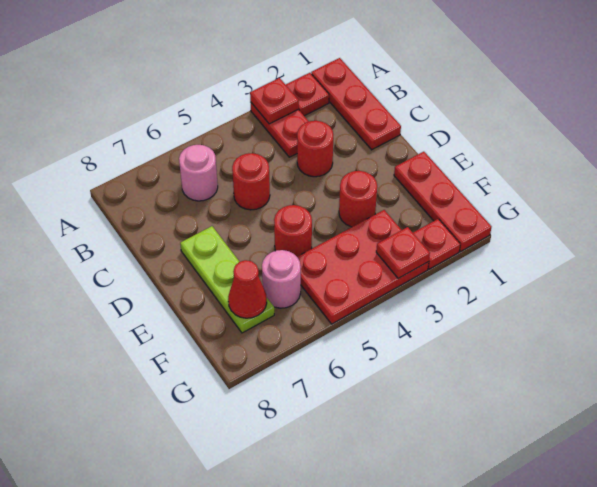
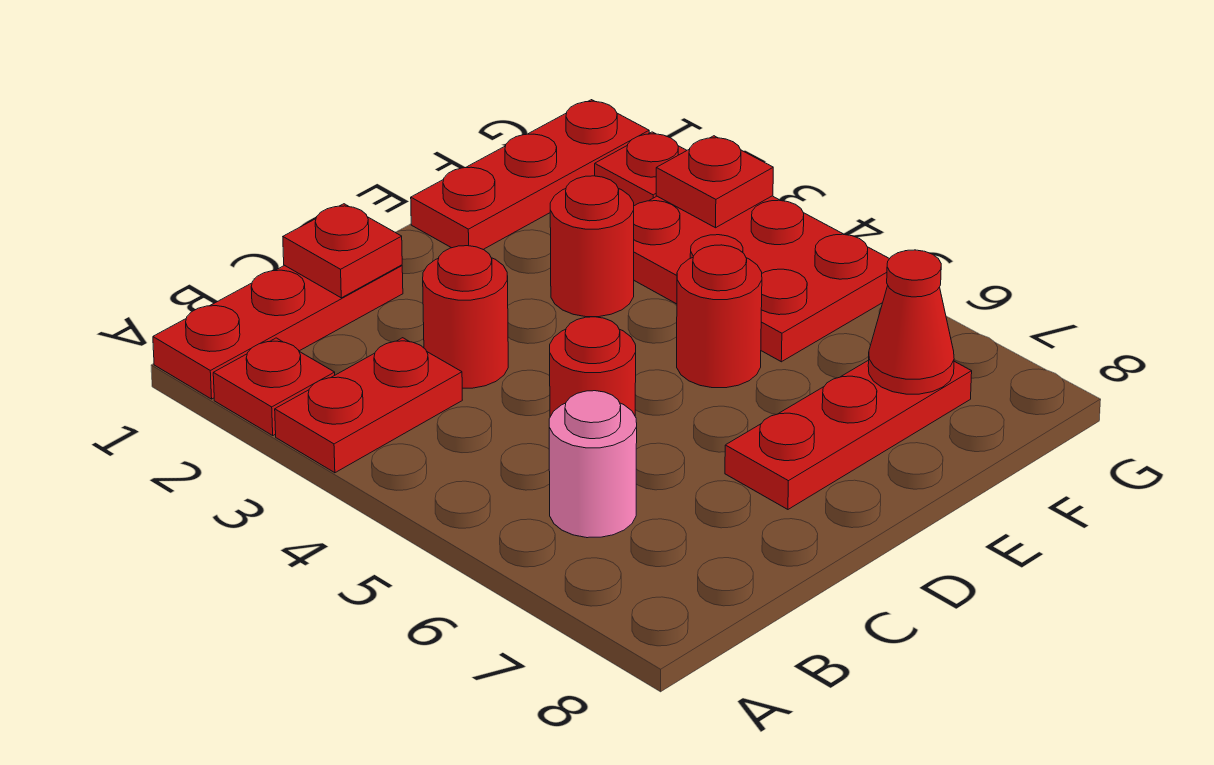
red plate A3 level 2 -> red plate C1 level 2
lime plate D7:F7 level 1 -> red plate D7:F7 level 1
pink round brick F6 level 1 -> none

